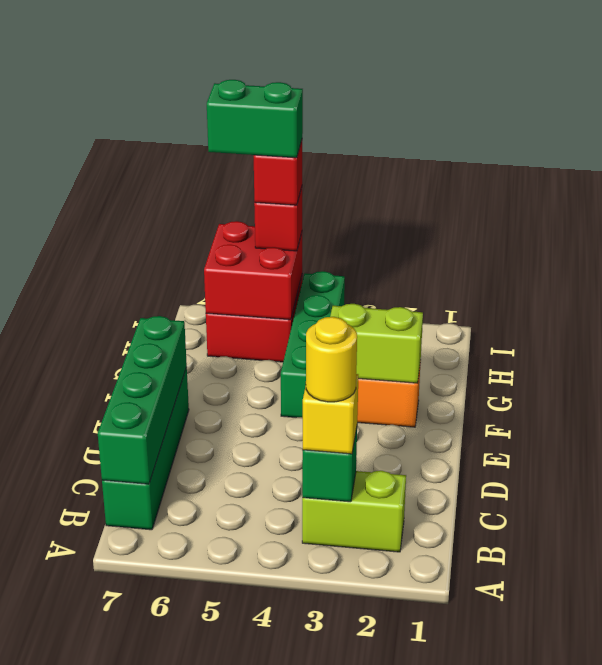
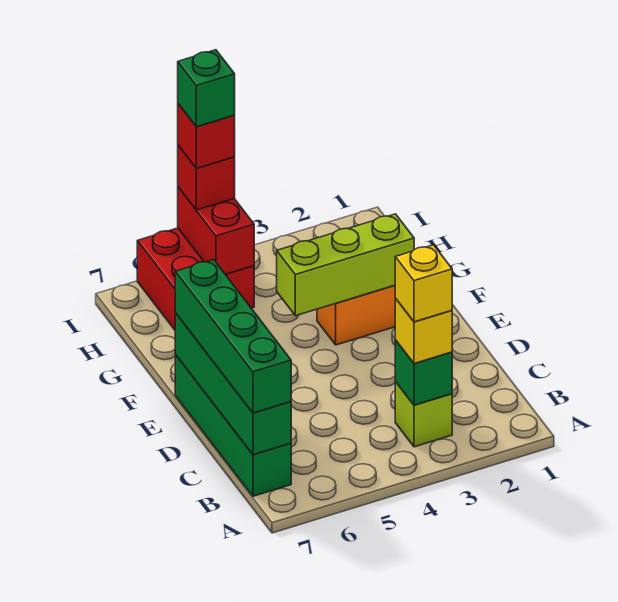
lime brick B2:B3 level 1 -> lime brick B3 level 1
yellow round brick B3 level 4 -> yellow brick B3 level 4
lime brick F2:F3 level 2 -> lime brick F2:F4 level 2
green brick F4:I4 level 1 -> green brick B7:E7 level 3
red brick H5:I6 level 2 -> red brick H5:I5 level 2
green brick I5:I6 level 5 -> green brick I5 level 5

